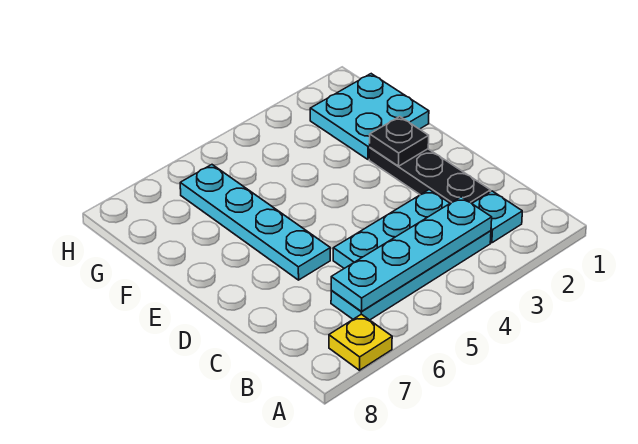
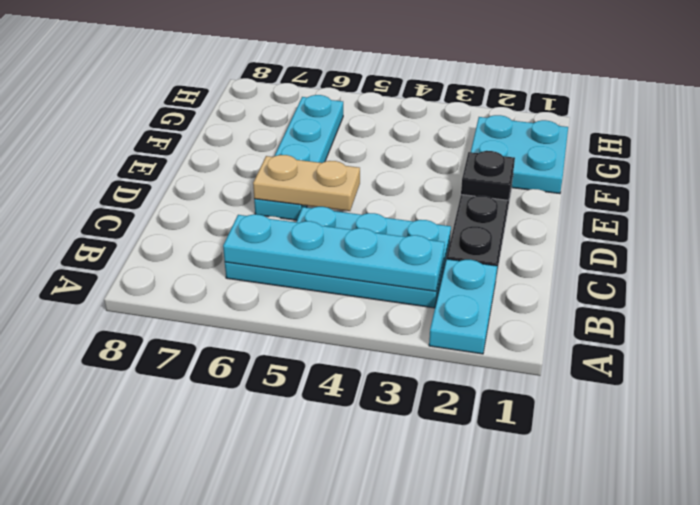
yellow plate A7 level 1 -> none
cyan plate B2 level 1 -> cyan plate A2:B2 level 1
none -> tan plate D5:D6 level 2

